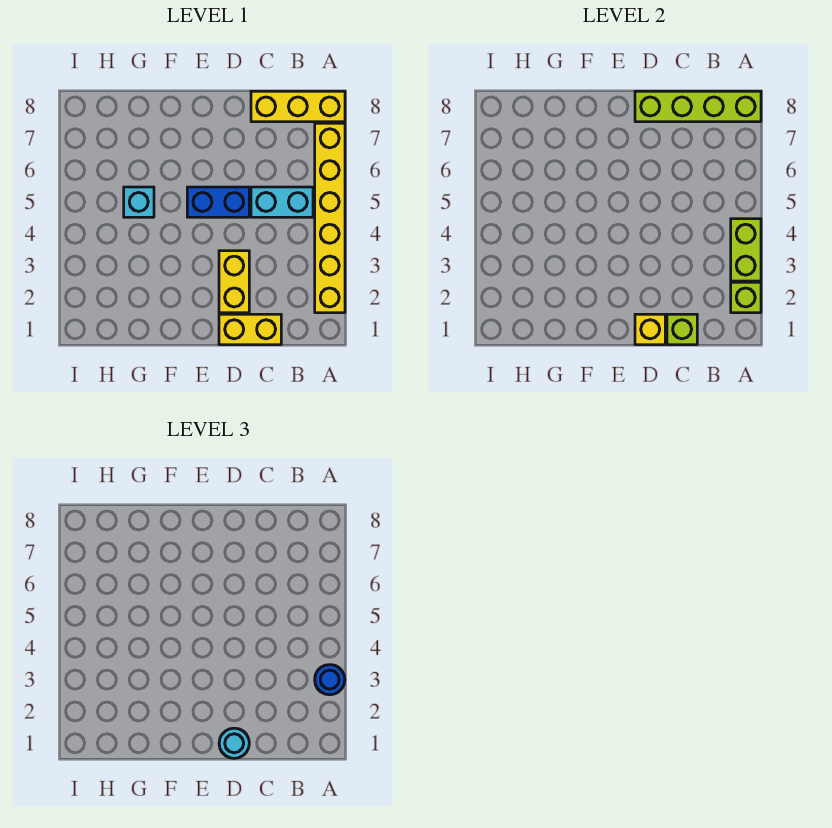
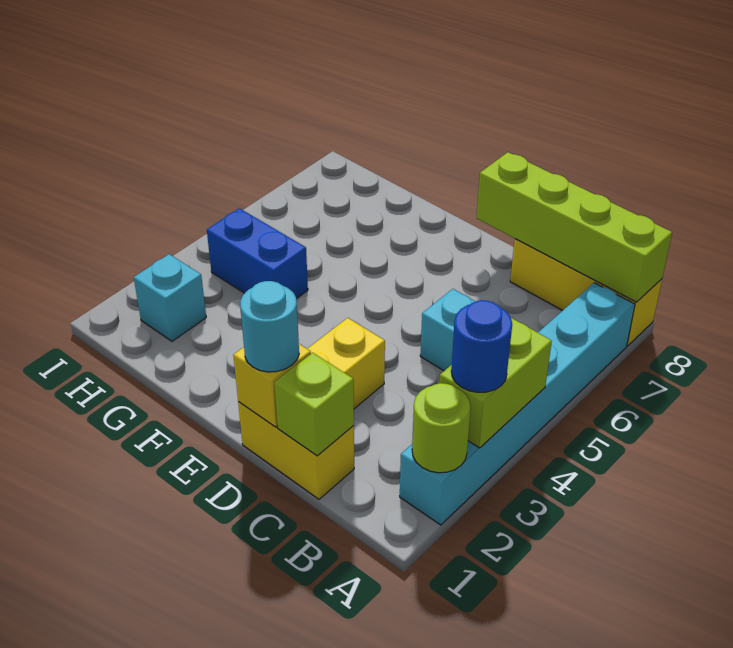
yellow brick A2:A7 level 1 -> cyan brick A2:A7 level 1
lime brick A2 level 2 -> lime round brick A2 level 2
blue brick D5:E5 level 1 -> blue brick G4:H4 level 1
cyan brick G5 level 1 -> cyan brick H2 level 1

